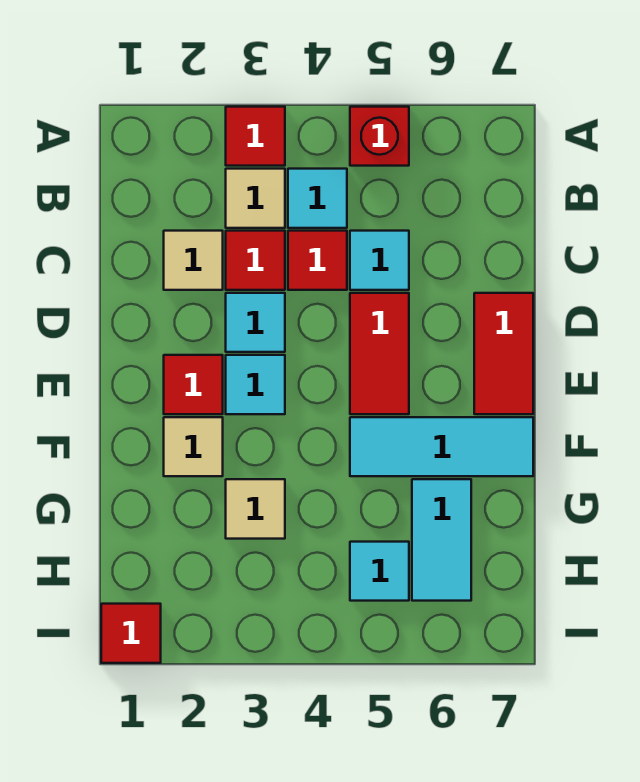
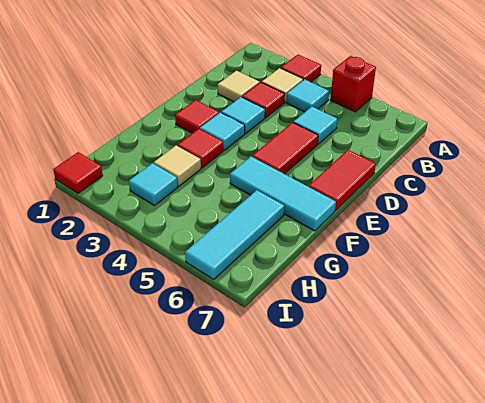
red tile C4 level 1 -> red tile F3 level 1
tan tile F2 level 1 -> none
cyan tile G6:H6 level 1 -> cyan tile G6:I6 level 1
cyan tile H5 level 1 -> cyan tile H3 level 1

